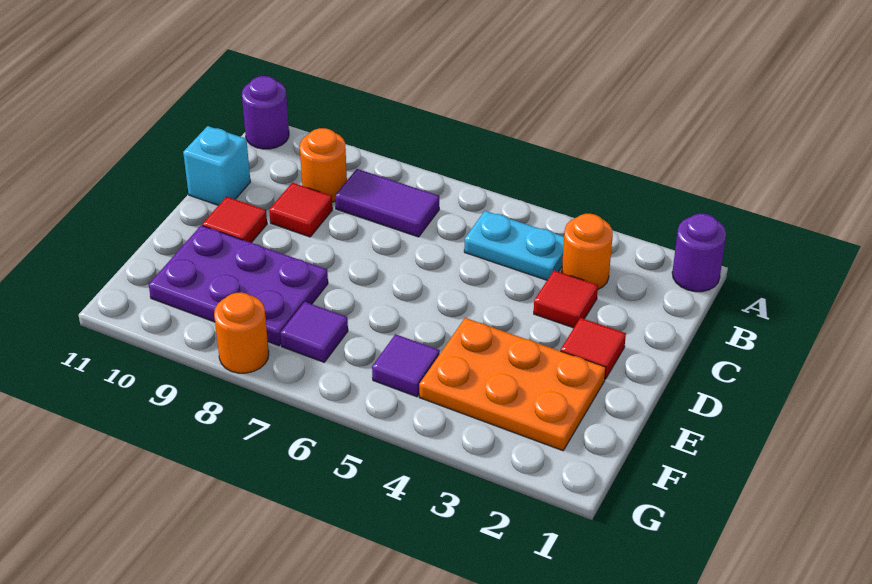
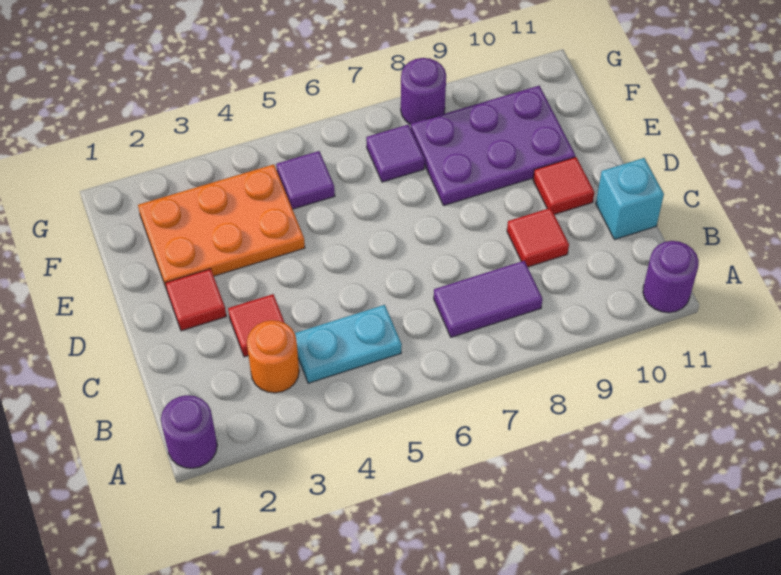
orange round brick B9 level 1 -> none
orange round brick G8 level 1 -> purple round brick G8 level 1

